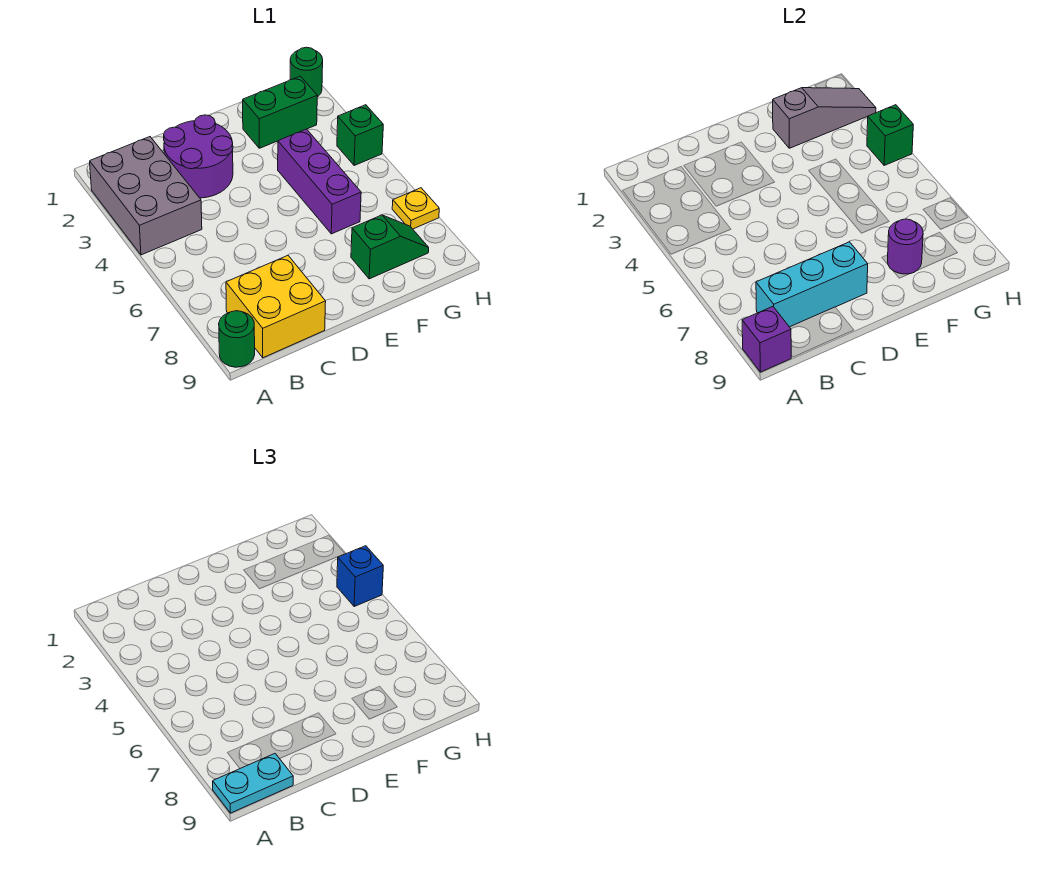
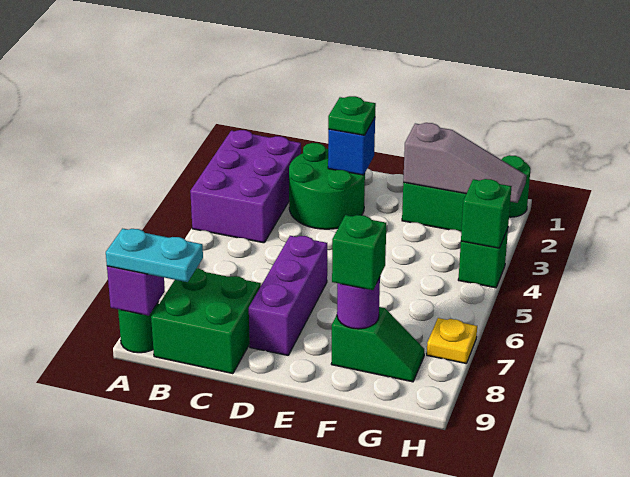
grey brick A2:B4 level 1 -> purple brick A2:B4 level 1
yellow brick B8:C9 level 1 -> green brick B8:C9 level 1
cyan brick B8:D8 level 2 -> none
purple round brick C2:D3 level 1 -> green round brick C2:D3 level 1
none -> green plate D2 level 3
purple brick F4:F6 level 1 -> purple brick D6:D8 level 1
none -> green brick F8 level 3
blue brick H4 level 3 -> blue brick D2 level 2

